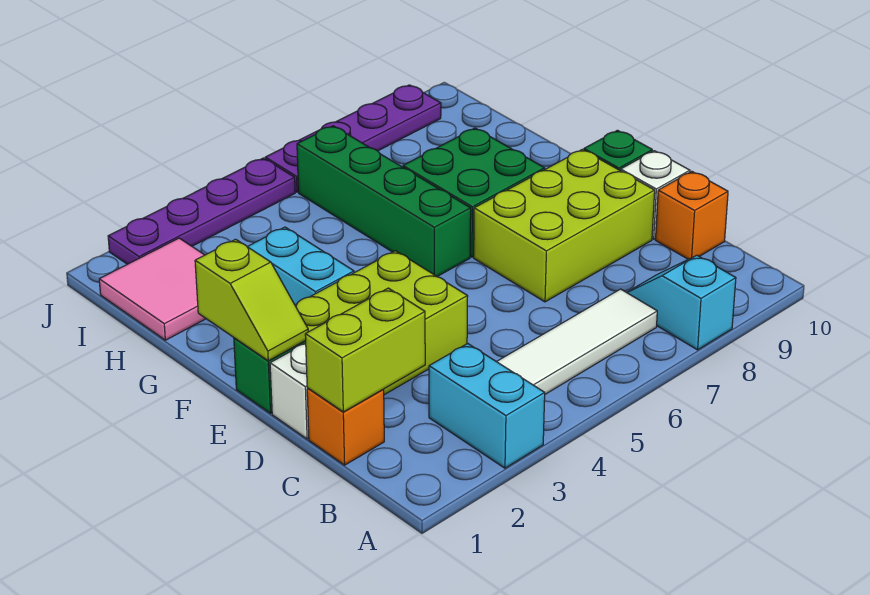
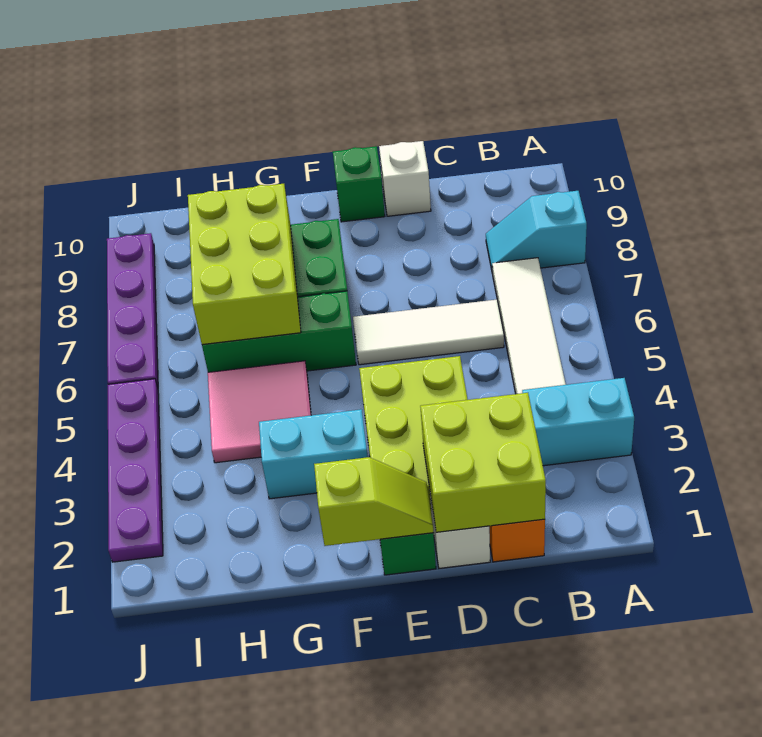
lime brick C1:C2 level 2 -> lime brick C1:D2 level 2
none -> white tile C6:E6 level 1
orange brick C10 level 1 -> none
lime brick D7:E9 level 1 -> lime brick G6:H8 level 2
green brick F6:I6 level 1 -> green brick F6:H6 level 1
pink tile H1:I2 level 1 -> pink tile G4:H5 level 1

